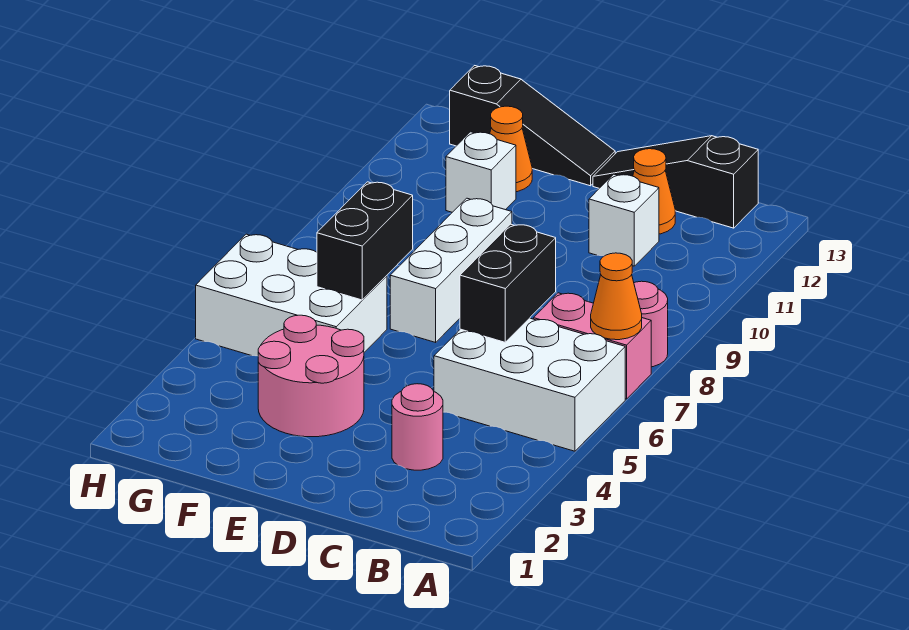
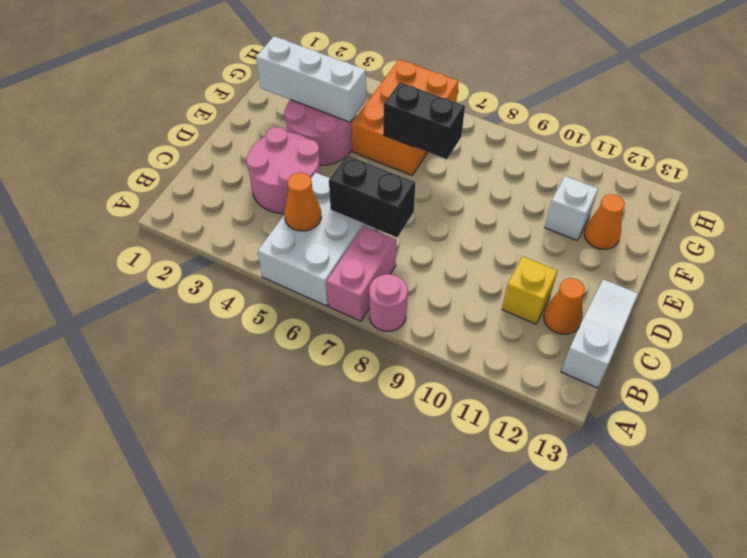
orange cone A7 level 2 -> orange cone B5 level 2
black slope B13:D13 level 1 top B -> white slope B13:D13 level 1 top B
pink round brick C3 level 1 -> pink round brick C3:D4 level 1
white brick C11 level 1 -> yellow brick C11 level 1
white brick E7:E9 level 1 -> white brick F2:F4 level 2
black slope E13:G13 level 1 top G -> none
white brick F5:H6 level 1 -> orange brick F5:H6 level 1

